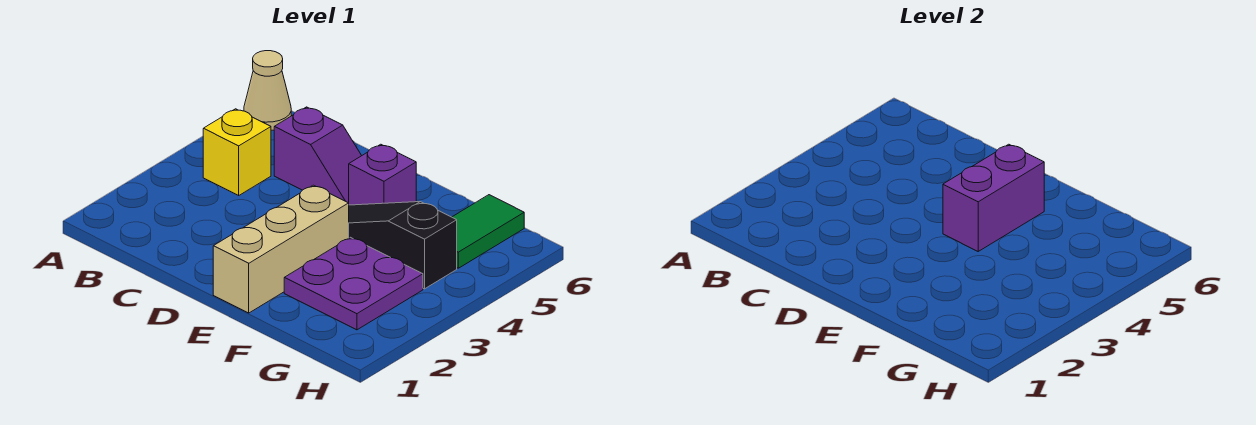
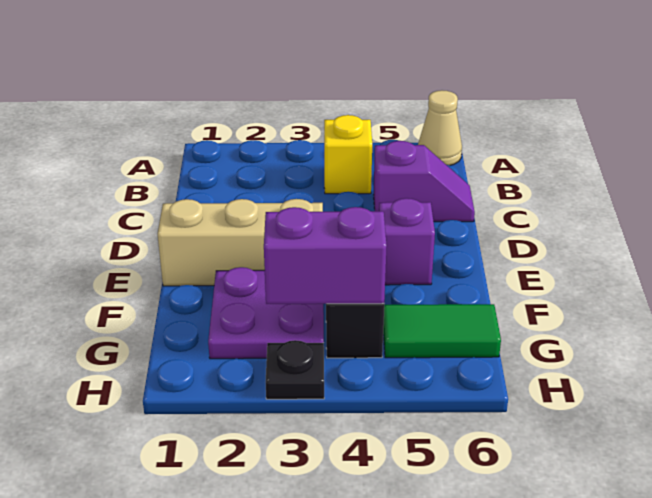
purple slope C5:D5 level 1 top C -> purple slope C5:C6 level 1 top 5
purple brick E4:E5 level 2 -> purple brick G3:G4 level 2
none -> black plate H3 level 1

